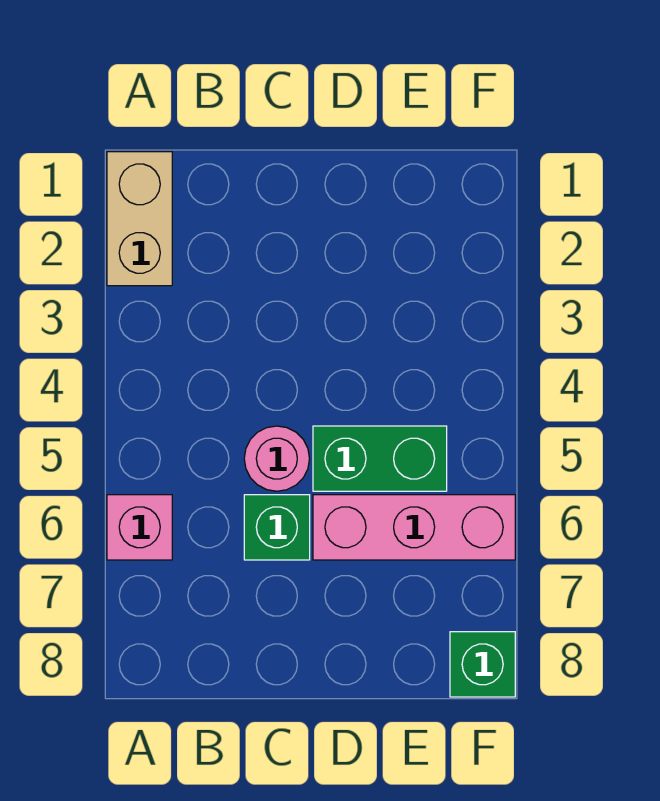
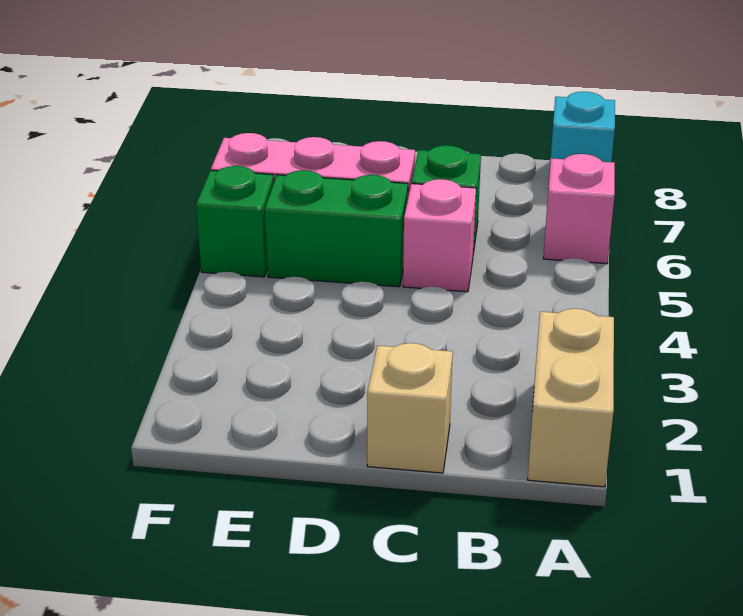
none -> cyan brick A8 level 1
none -> tan brick C1 level 1
pink round brick C5 level 1 -> pink brick C5 level 1
green brick F8 level 1 -> green brick F5 level 1

